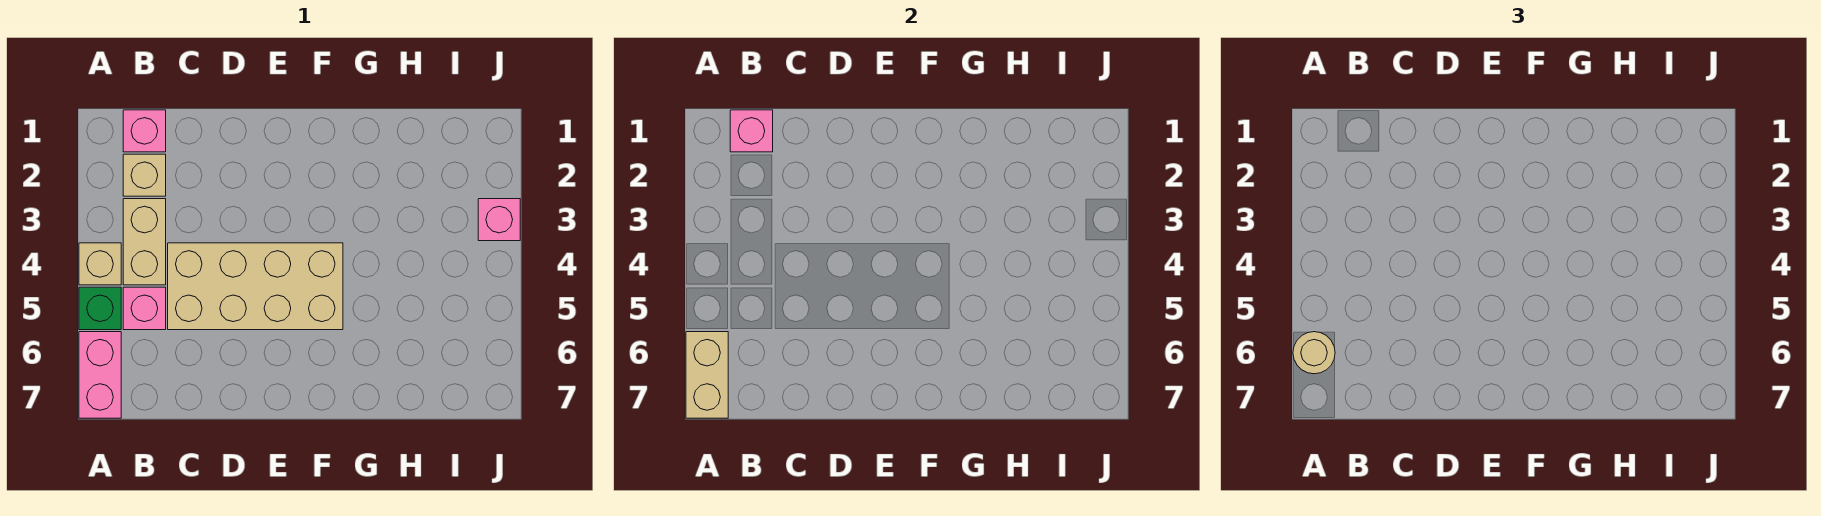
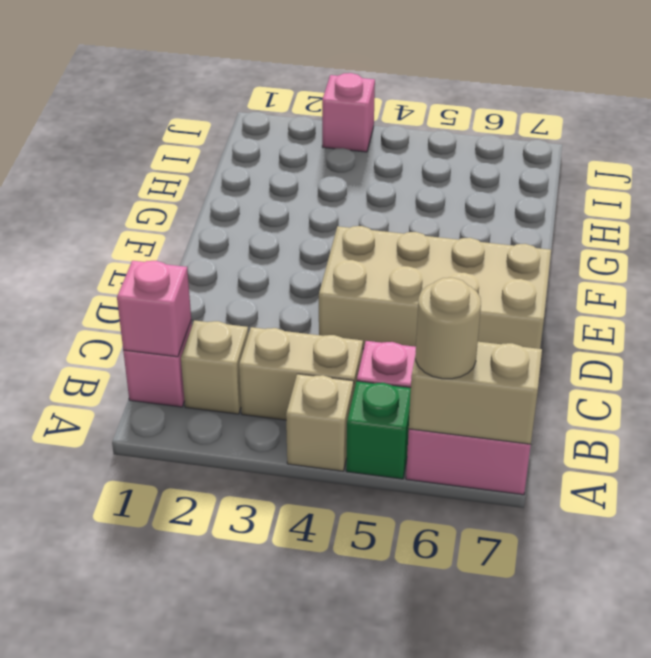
tan brick C4:F5 level 1 -> tan brick D4:E7 level 1

